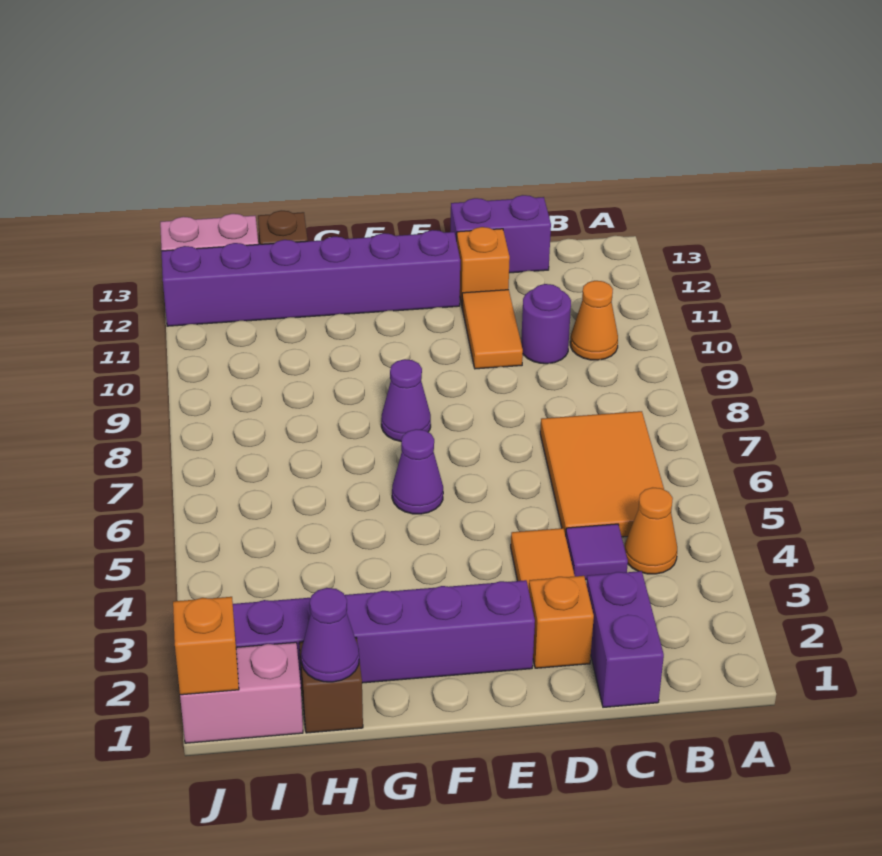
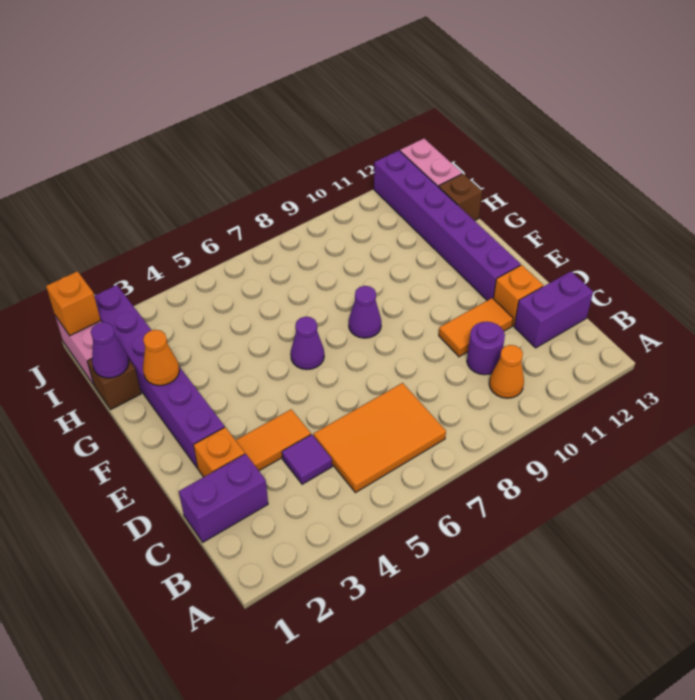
orange cone B4 level 1 -> orange cone G2 level 2
purple brick C13:D13 level 1 -> purple brick C12:C13 level 1

